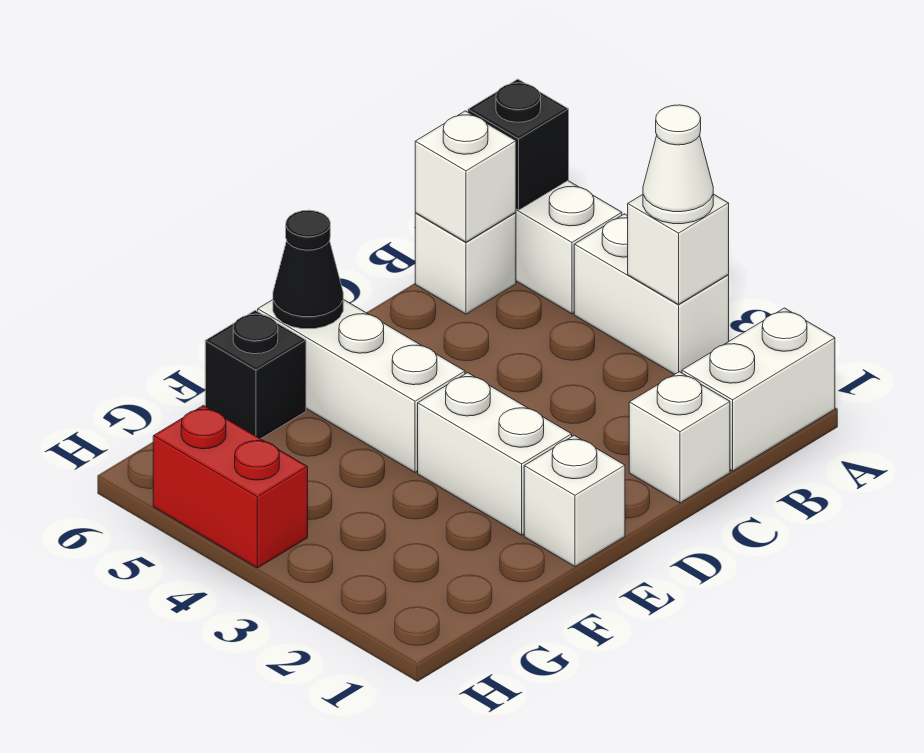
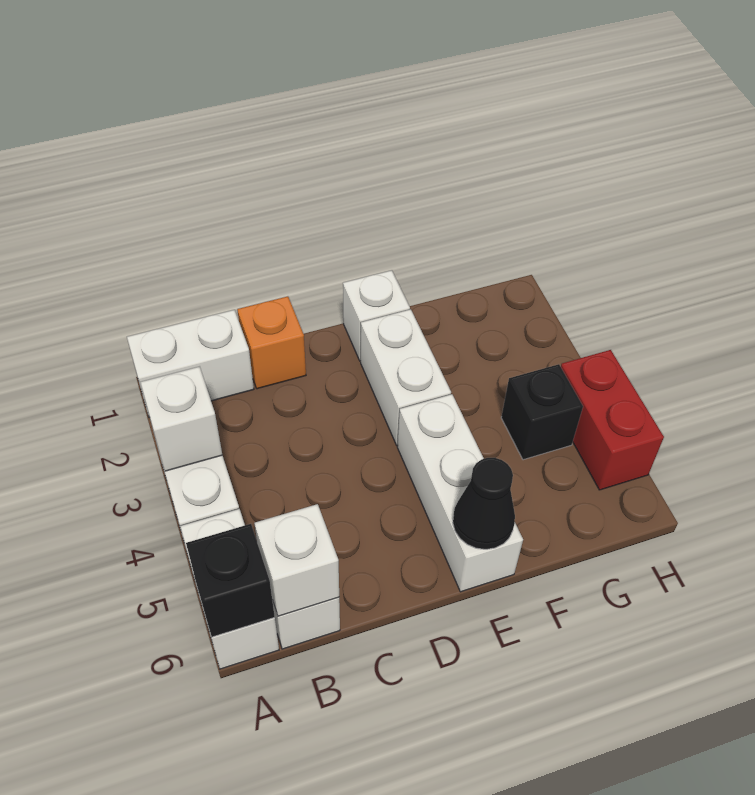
white cone A3 level 3 -> none
white brick C1 level 1 -> orange brick C1 level 1
black brick F6 level 1 -> black brick G4 level 1

